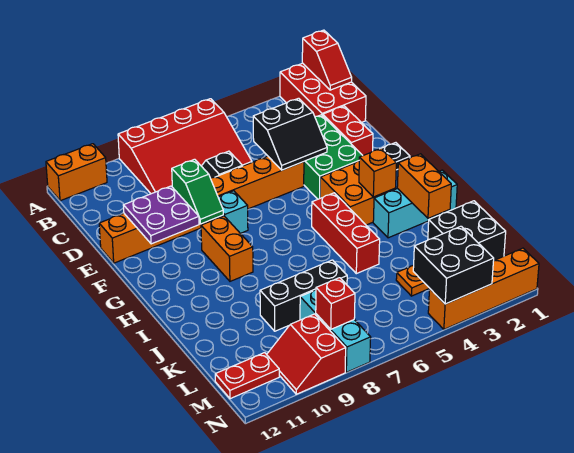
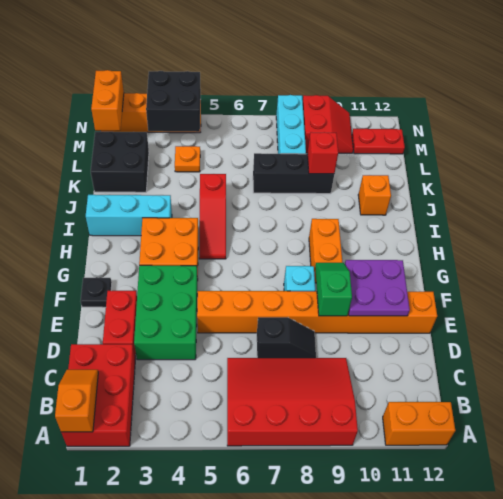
red slope A1:B1 level 2 top A -> orange slope A1:B1 level 2 top A
black slope D4:E5 level 2 top D -> none
orange brick H3 level 2 -> orange brick J11 level 1
red brick H5:J5 level 1 -> red slope H5:J5 level 1 top J
orange brick I2:J2 level 2 -> orange brick M1:N1 level 2
red brick M8 level 2 -> red brick K9 level 2

